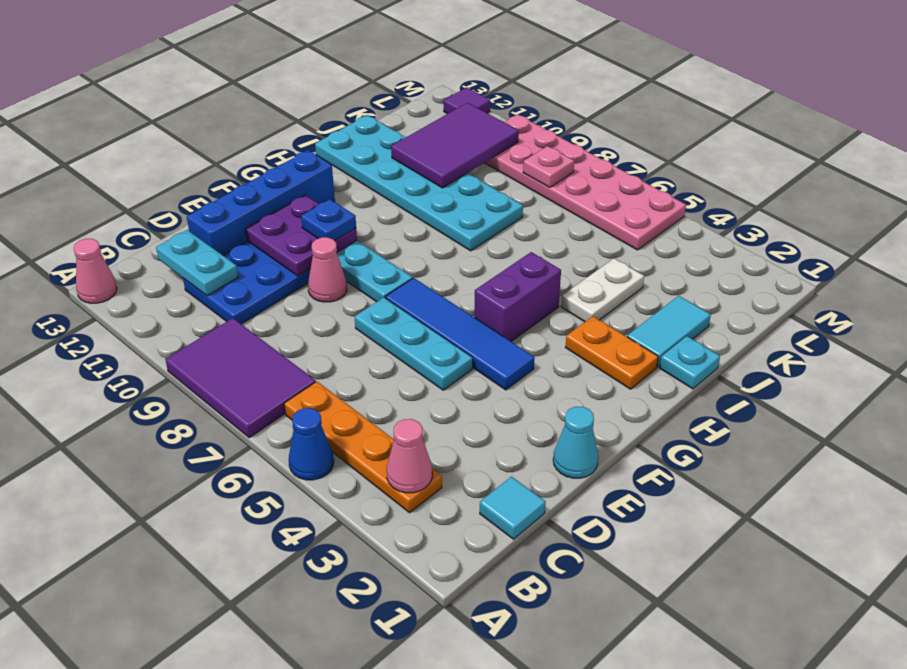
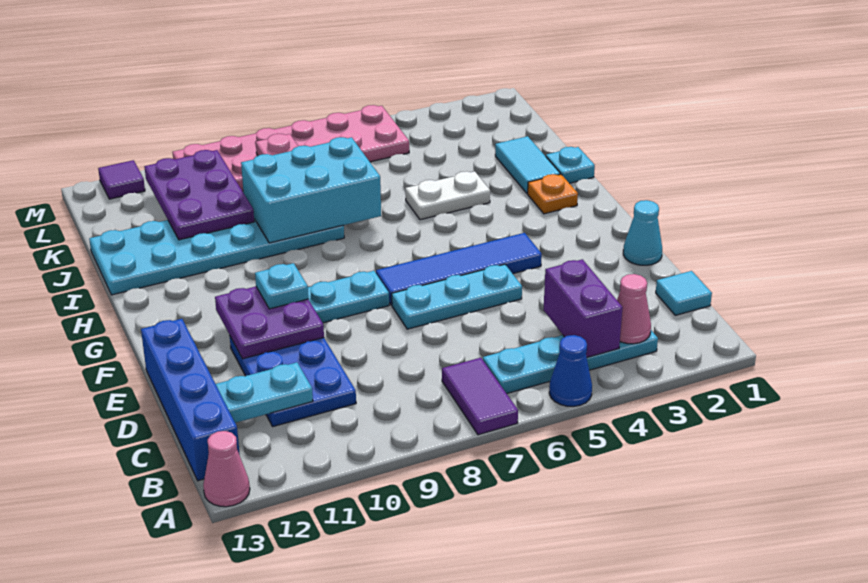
purple tile A7:B9 level 1 -> purple tile A7:B7 level 1
orange plate B3:B6 level 1 -> cyan plate B3:B6 level 1
blue brick D12:G12 level 1 -> blue brick B13:E13 level 1
pink cone E9 level 1 -> none
blue plate F10 level 3 -> cyan plate F10 level 3
purple brick G5:H5 level 1 -> purple brick B4:C4 level 2
orange plate H2:H3 level 1 -> orange plate H2 level 1
white plate I4:J4 level 1 -> white plate I4:I5 level 1
none -> cyan brick I7:J9 level 2
purple tile J10:L11 level 2 -> purple plate J10:L11 level 2

